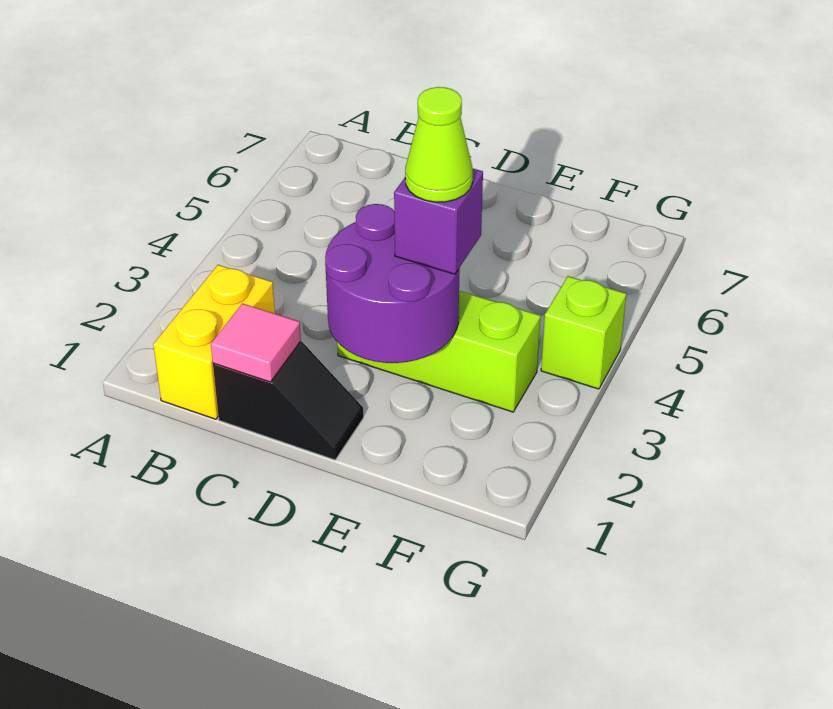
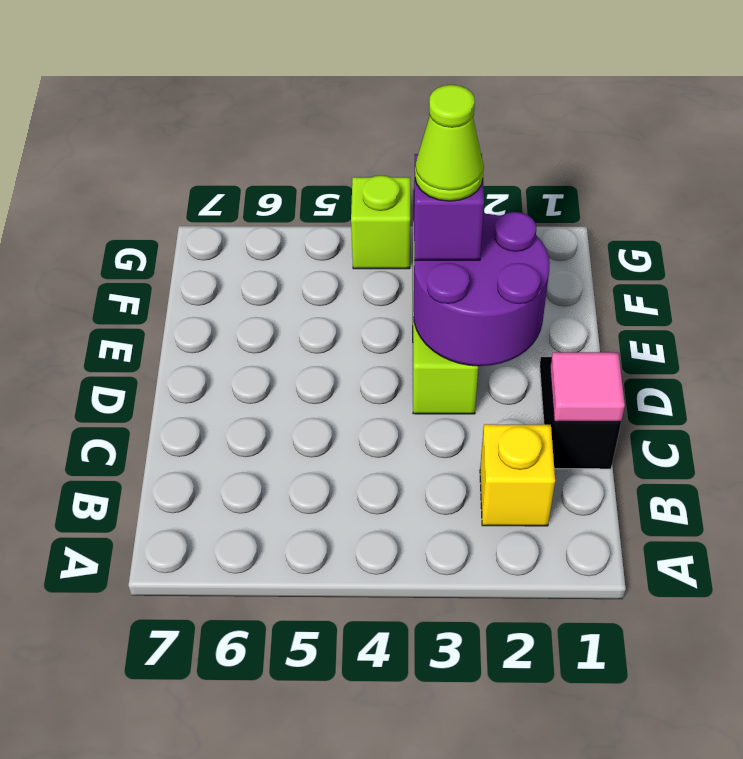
yellow brick B1:B2 level 1 -> yellow brick B2 level 1

